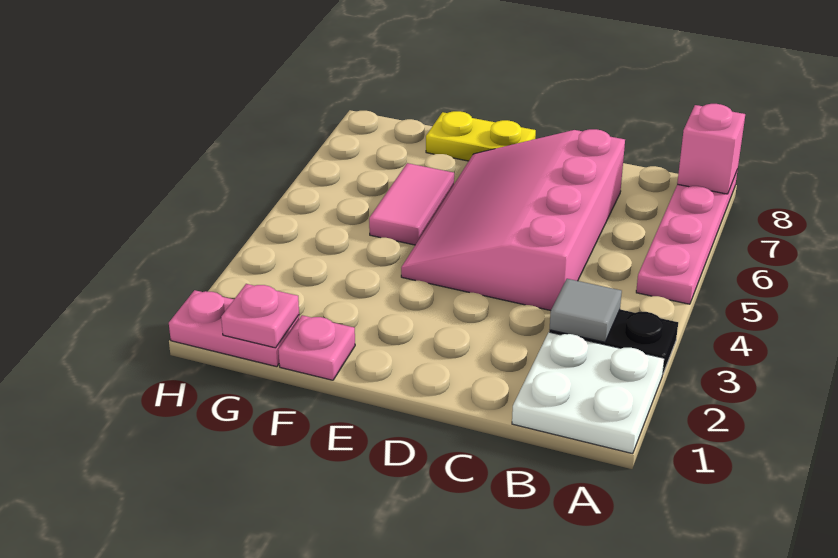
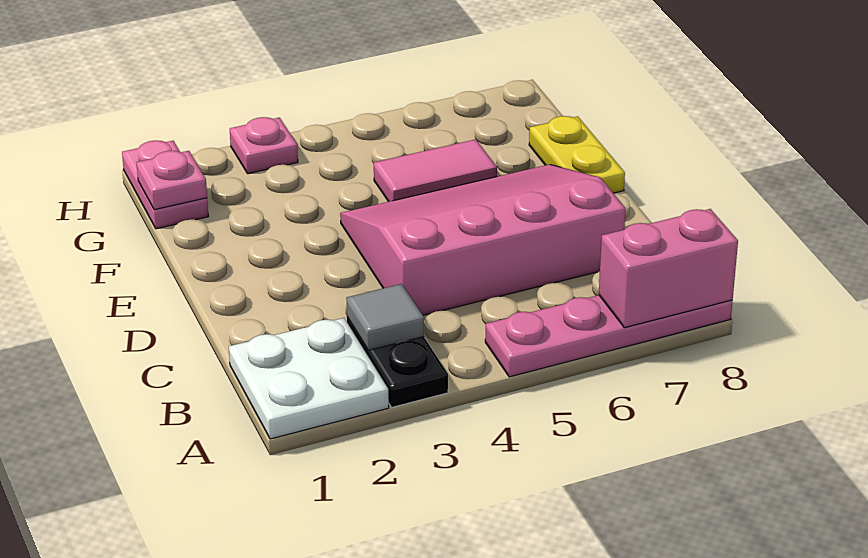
pink brick A8 level 2 -> pink brick A7:A8 level 2
pink plate F1 level 1 -> pink plate H3 level 1

